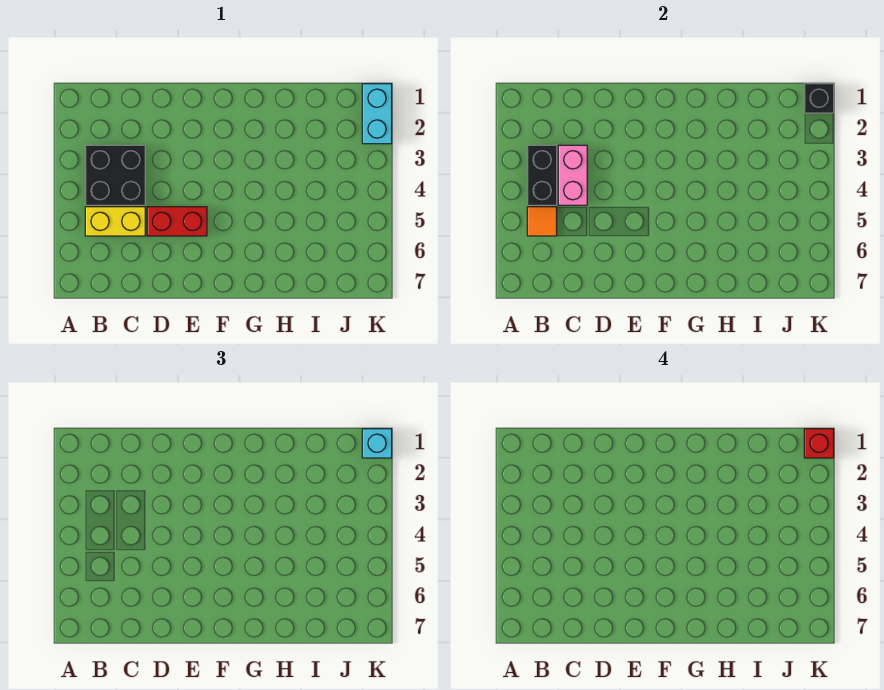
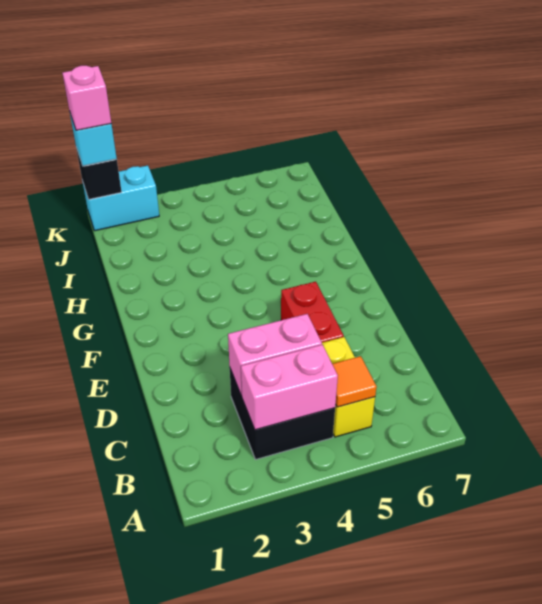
black brick B3:B4 level 2 -> pink brick B3:B4 level 2
red brick K1 level 4 -> pink brick K1 level 4

